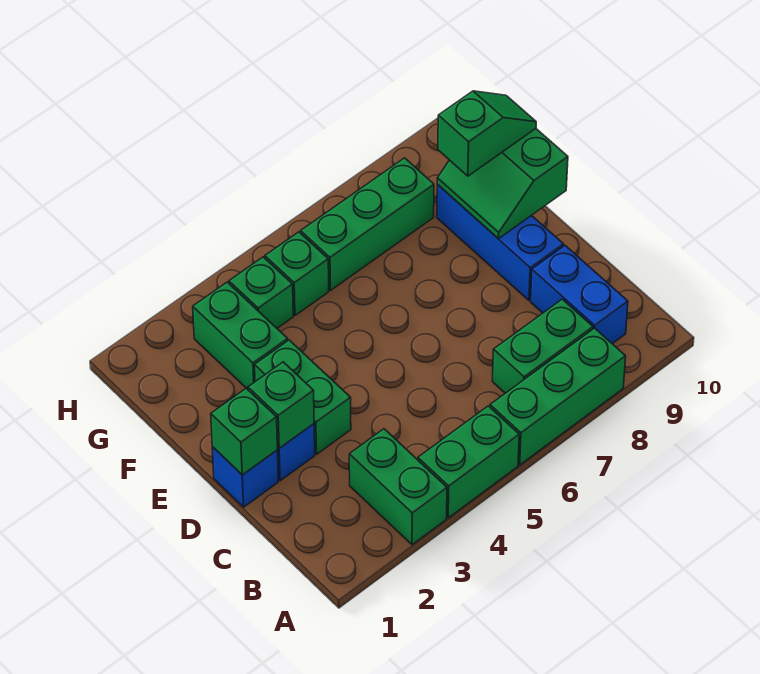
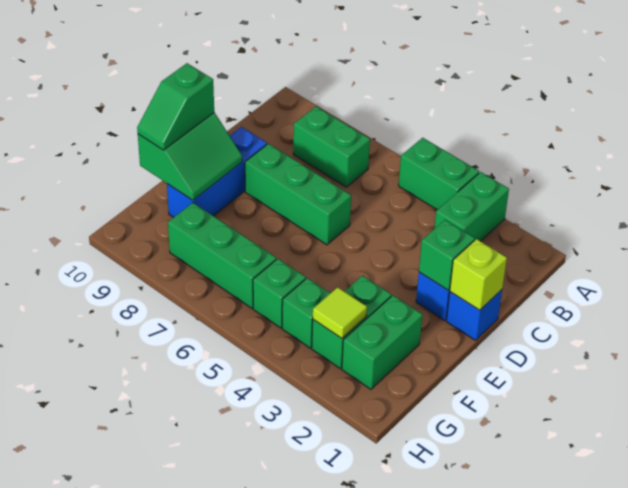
green brick A6:A8 level 1 -> green brick D6:D8 level 1
blue brick B9:C9 level 1 -> none
green brick D1 level 2 -> lime brick D1 level 2
green brick D3:E3 level 1 -> green brick F2:G2 level 1
green slope F9:F10 level 3 top 9 -> green slope E10:F10 level 3 top E
none -> lime tile G3 level 2

